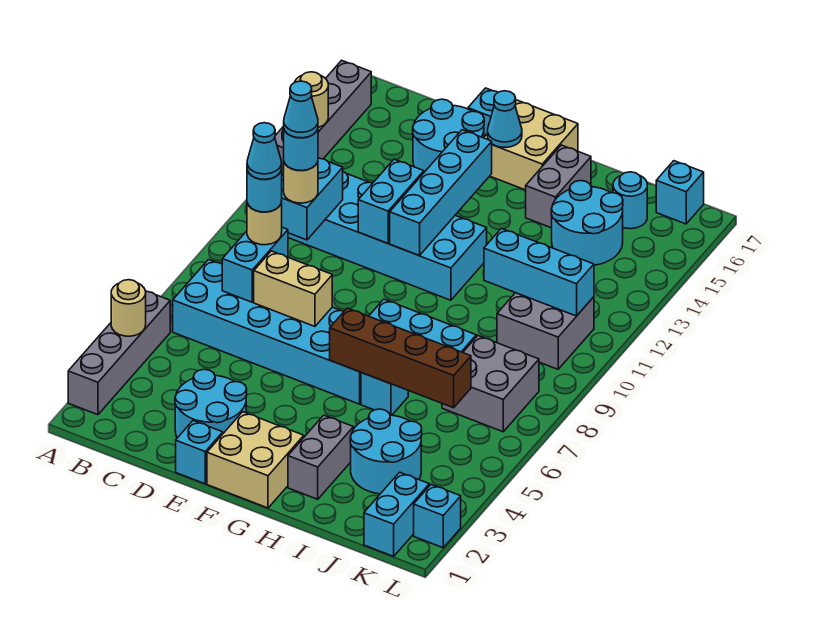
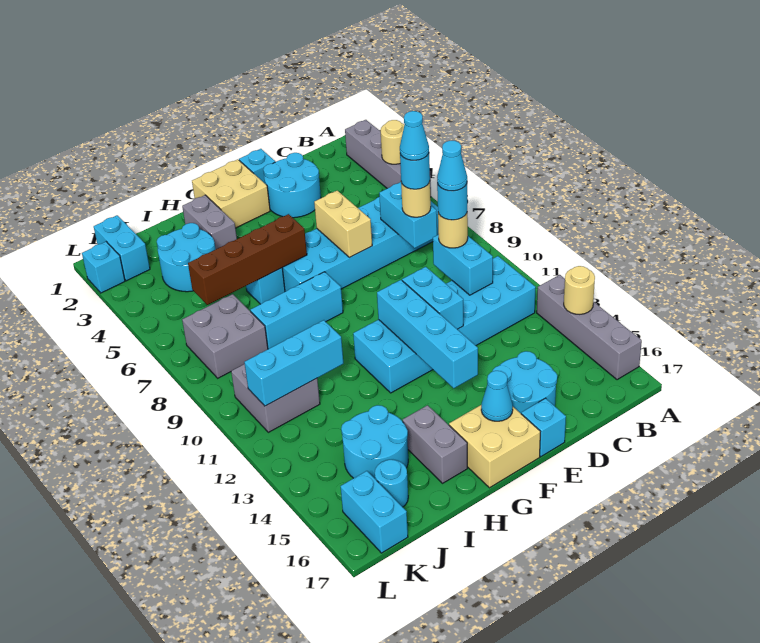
tan brick D7:E7 level 2 -> tan brick E6:E7 level 2
cyan brick K17 level 1 -> cyan brick K16:K17 level 1

